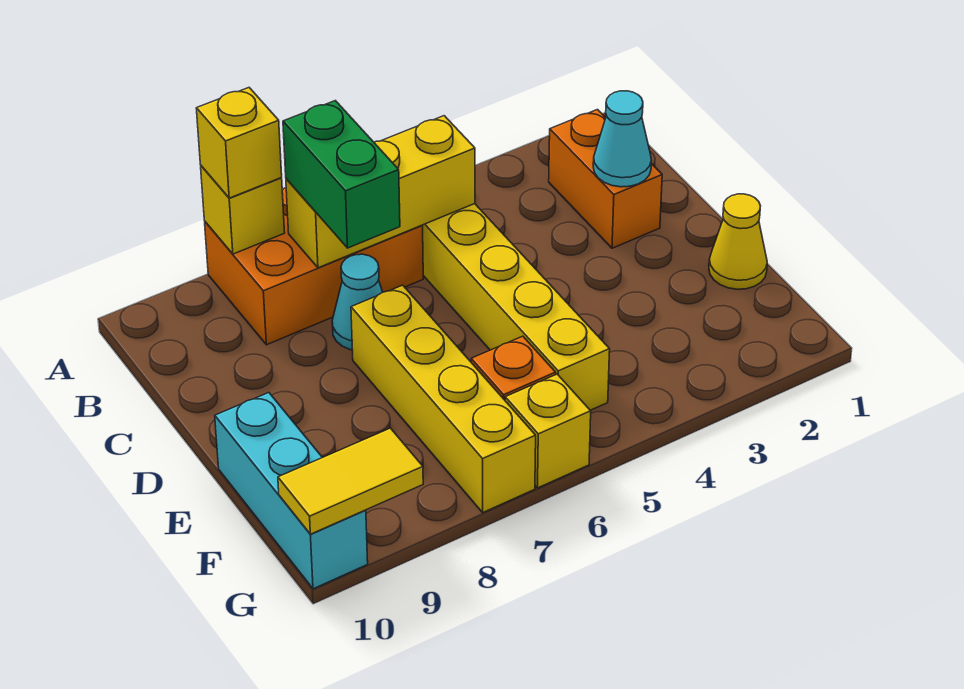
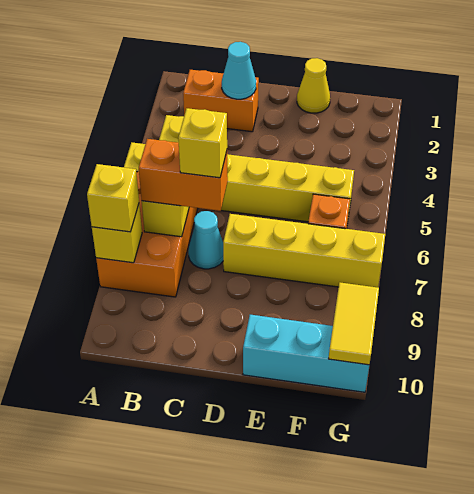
green brick B7:C7 level 3 -> orange brick B7:C7 level 3
yellow brick G6 level 1 -> yellow brick C7 level 4

